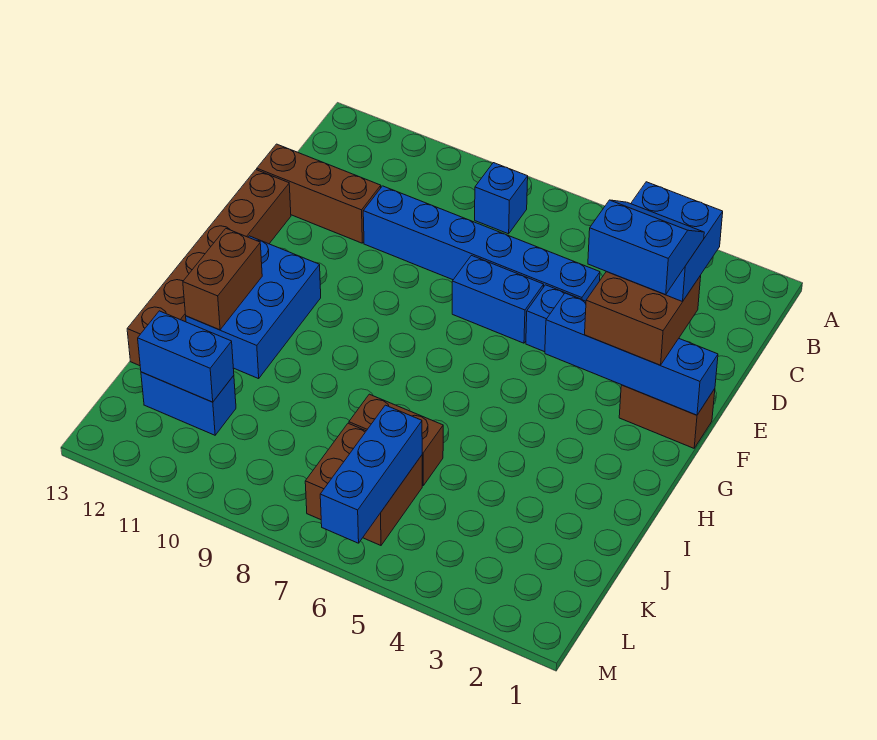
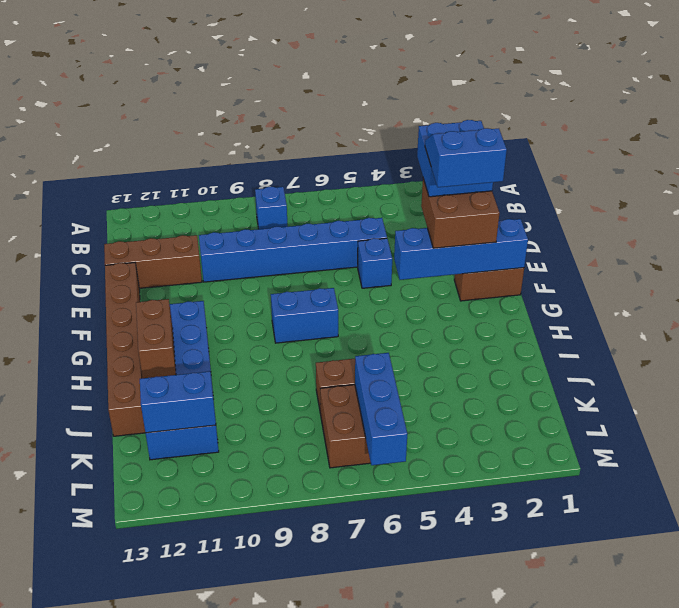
blue brick E6:E7 level 1 -> blue brick G7:G8 level 1

